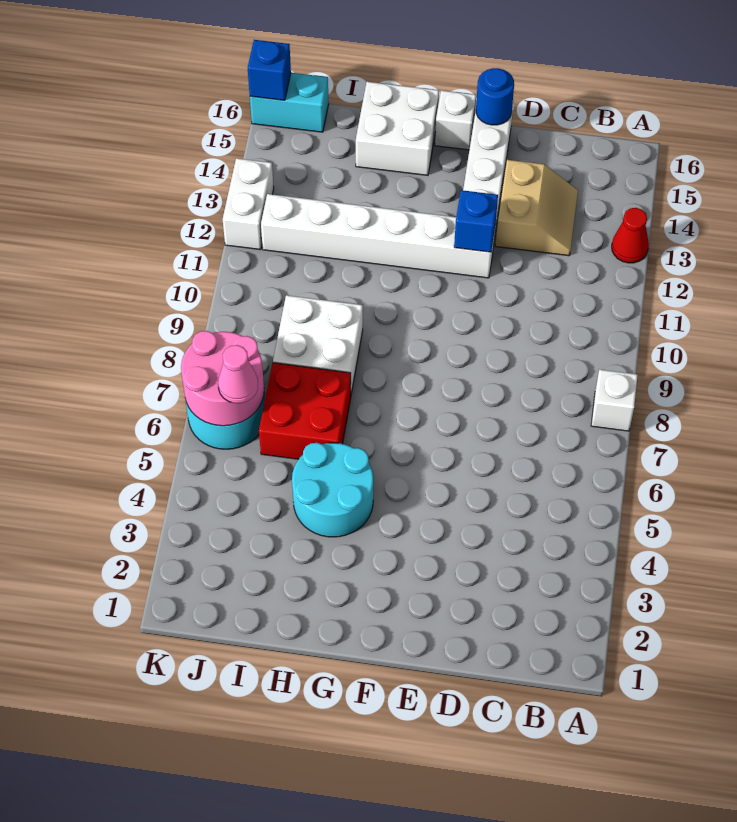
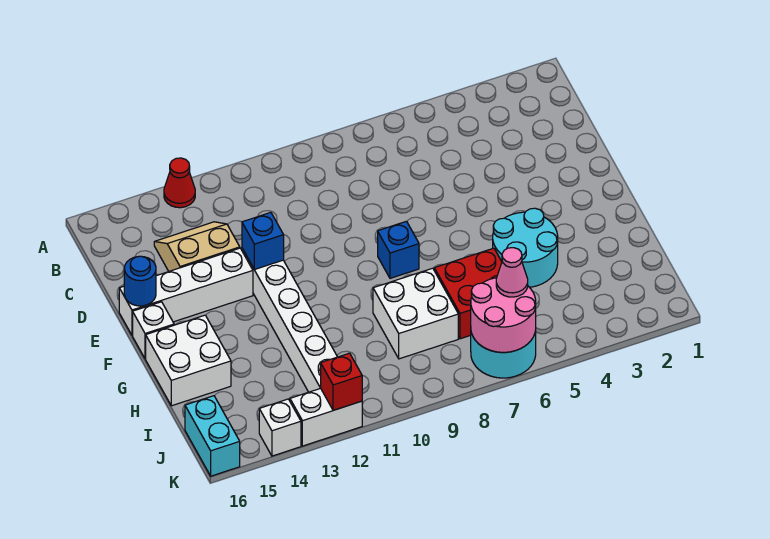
white brick A8 level 1 -> white brick K14 level 1
none -> red brick K12 level 2
blue brick K16 level 2 -> blue brick F8 level 1

